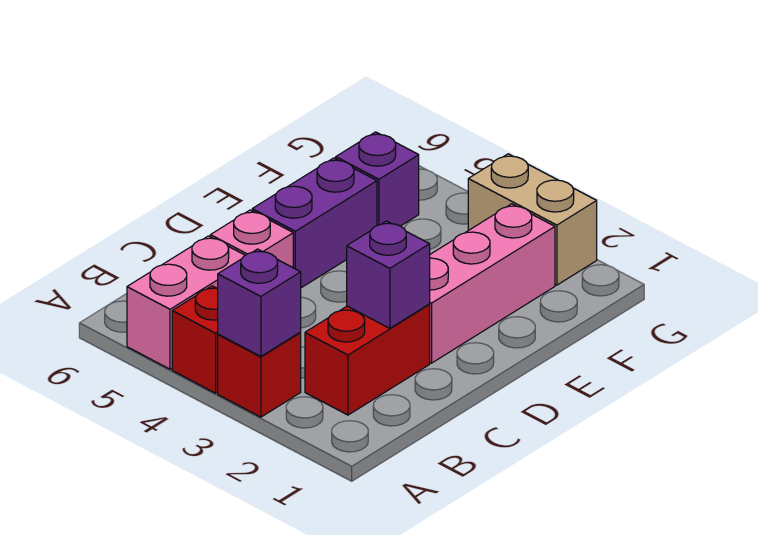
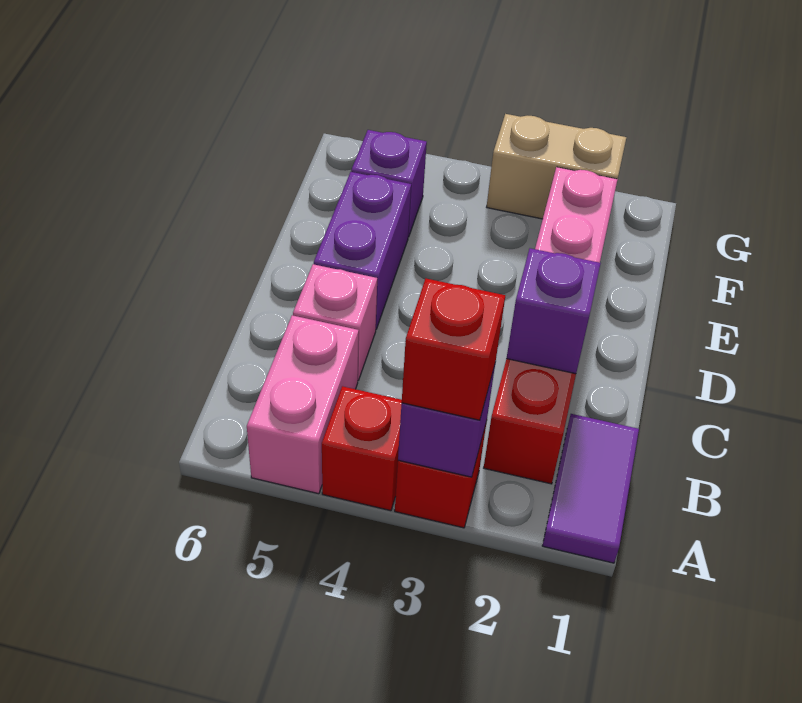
none -> purple tile A1:B1 level 1
none -> red brick A3 level 3

